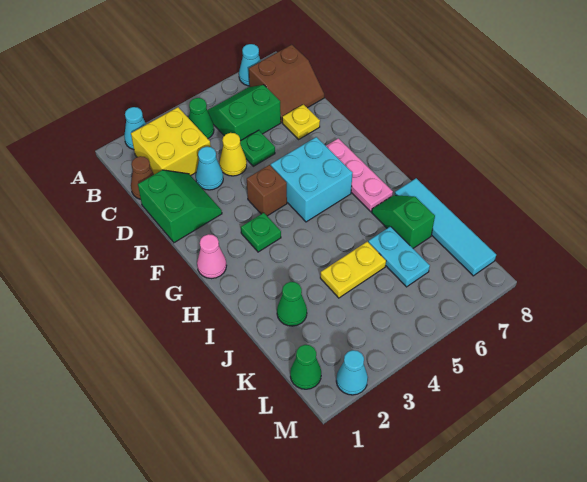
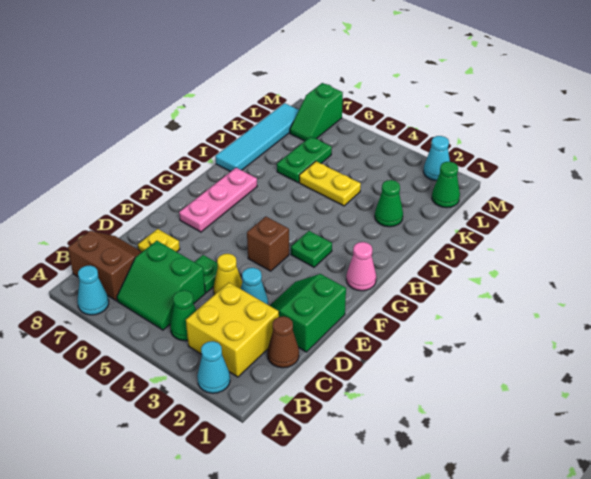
cyan brick F5:G6 level 1 -> none
green slope I7:J7 level 1 top J -> green slope L7:M7 level 1 top M
cyan plate J6:K6 level 1 -> green plate J6:K6 level 1

